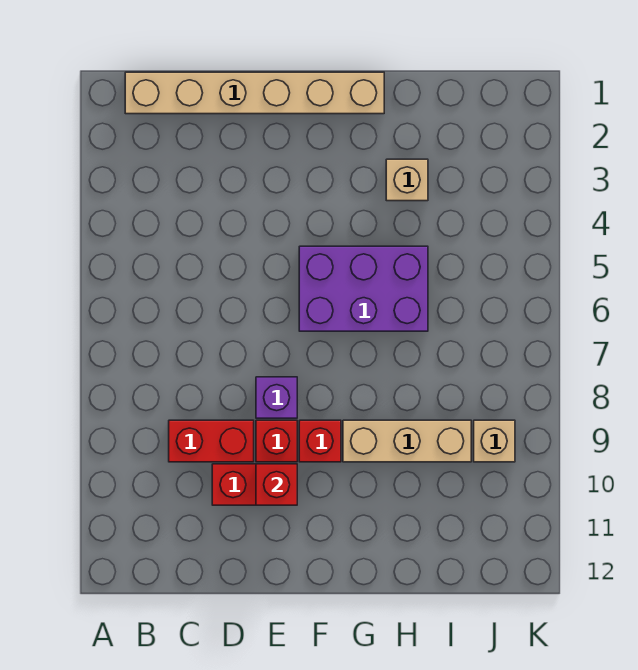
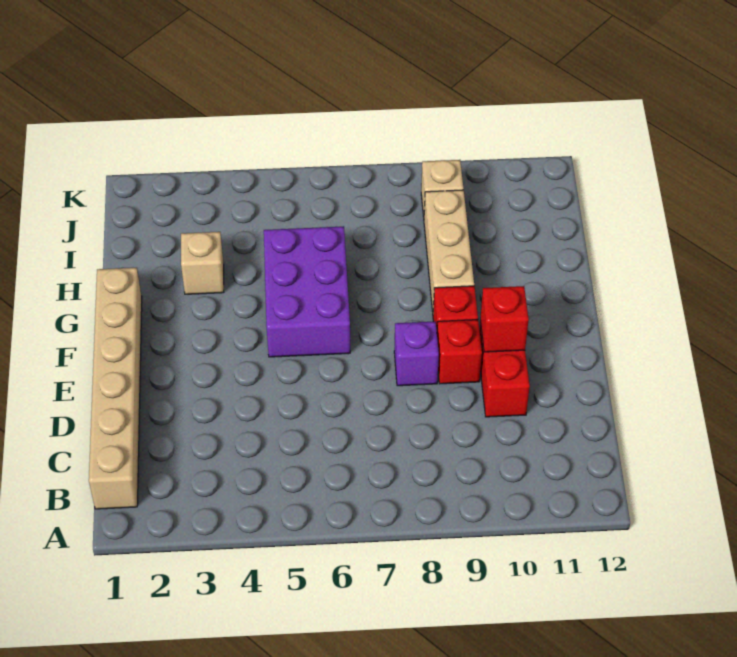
red brick C9:D9 level 1 -> none

